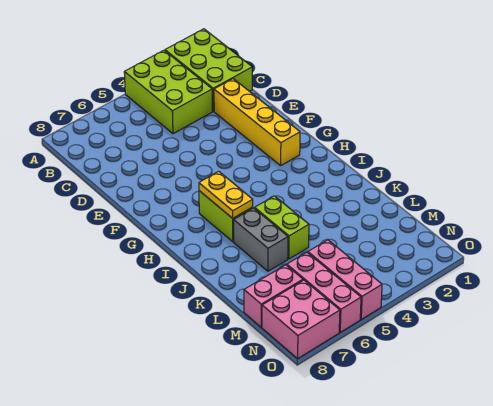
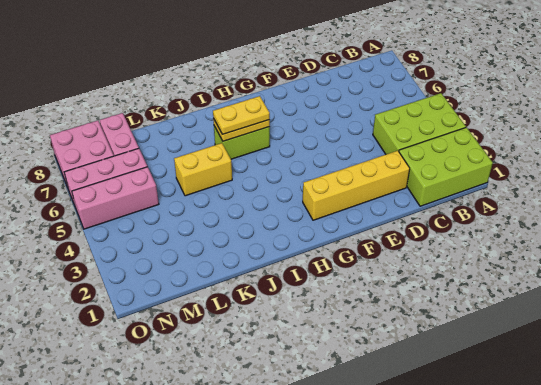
none -> yellow plate H6:I6 level 3
lime brick J5:K5 level 1 -> yellow brick J5:K5 level 1
grey brick J6:K6 level 1 -> none

